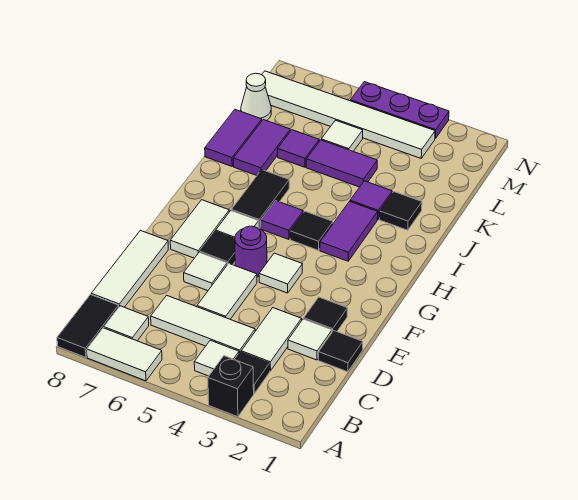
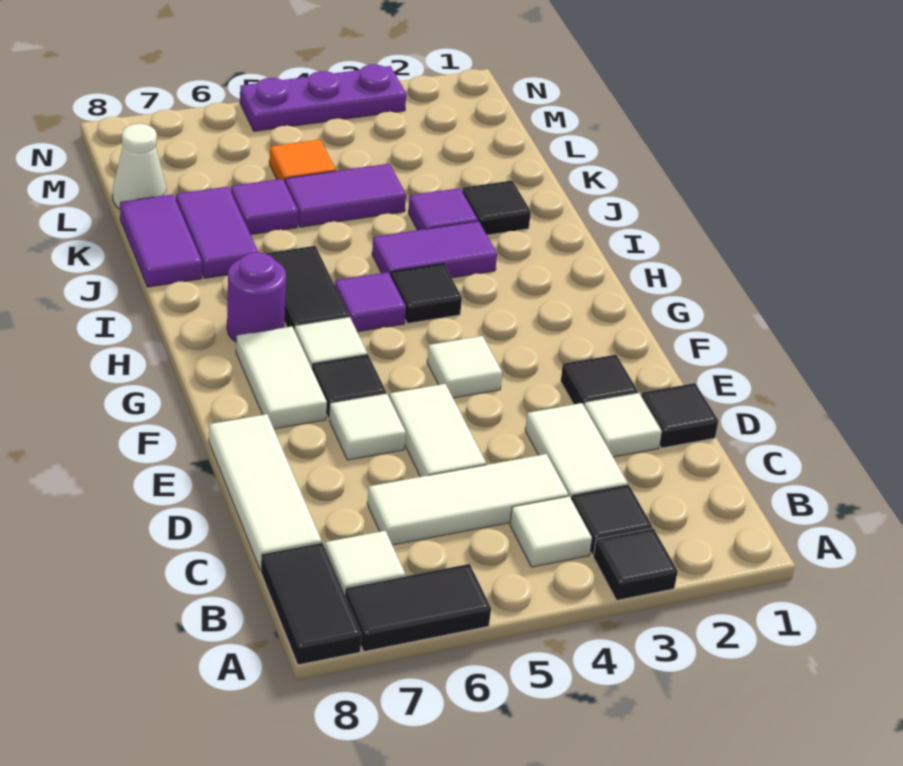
black brick A3 level 1 -> black tile A3 level 1
white tile A6:A7 level 1 -> black tile A6:A7 level 1
purple round brick F5 level 1 -> purple round brick H7 level 1
purple tile H3:I3 level 1 -> purple tile I3:I4 level 1
white tile L5 level 1 -> orange tile L5 level 1
white tile M3:M8 level 1 -> none

